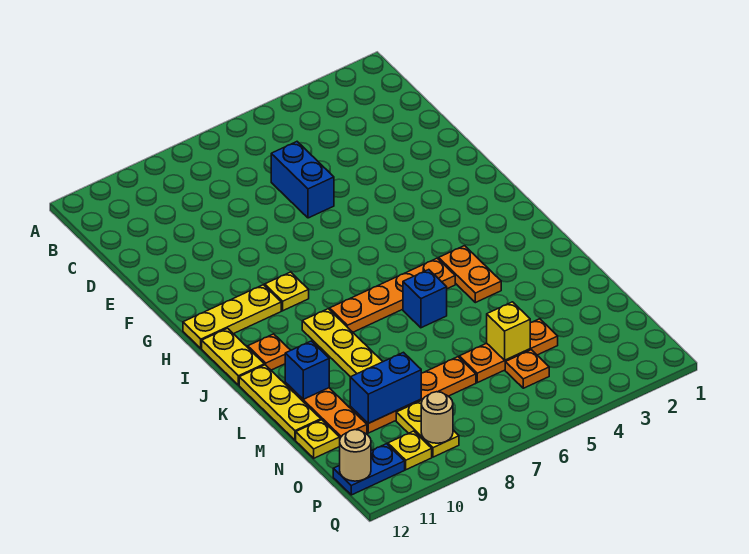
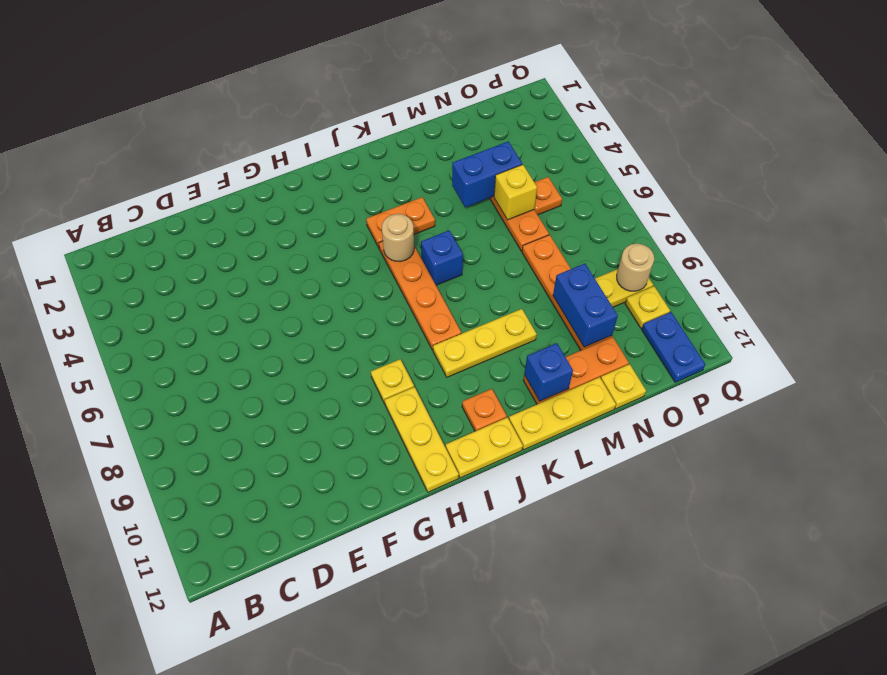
blue brick D6:E6 level 1 -> blue brick M4:N4 level 2
tan round brick P12 level 2 -> tan round brick J5 level 2

